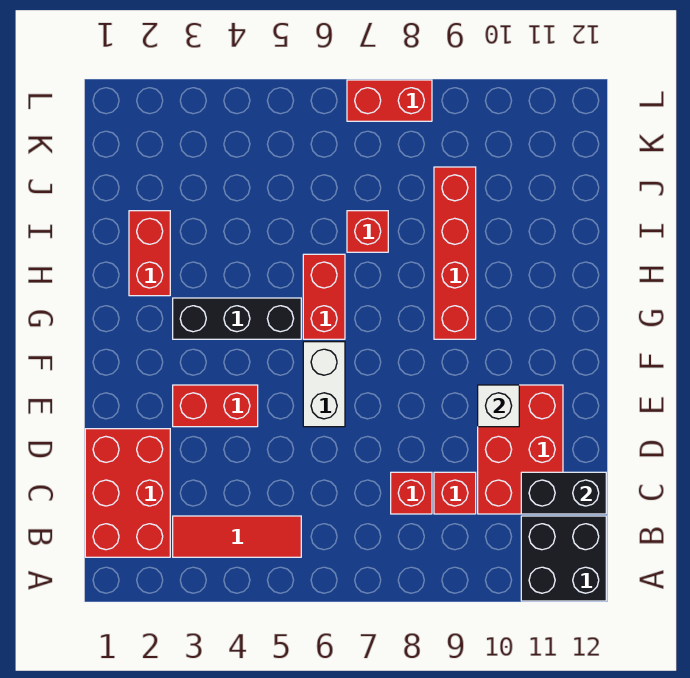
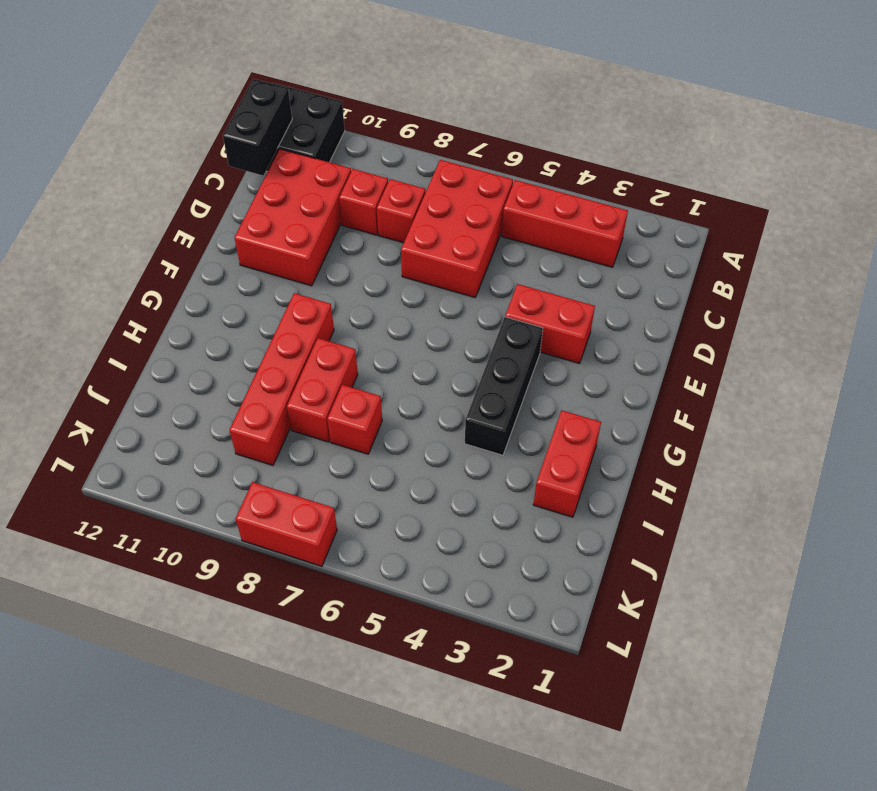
red brick B1:D2 level 1 -> red brick B6:D7 level 1
red tile B3:B5 level 1 -> red brick B3:B5 level 1
black brick C11:C12 level 2 -> black brick B12:C12 level 2
white brick E6:F6 level 1 -> none
white brick E10 level 2 -> none
black brick G3:G5 level 1 -> black brick F4:H4 level 1
red brick G6:H6 level 1 -> red brick H8:I8 level 1

